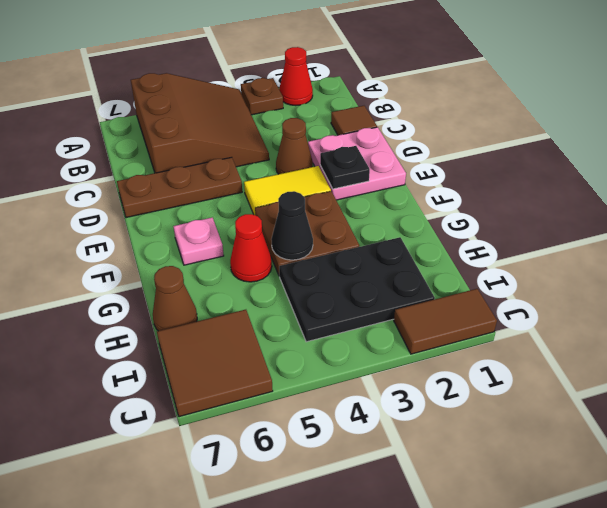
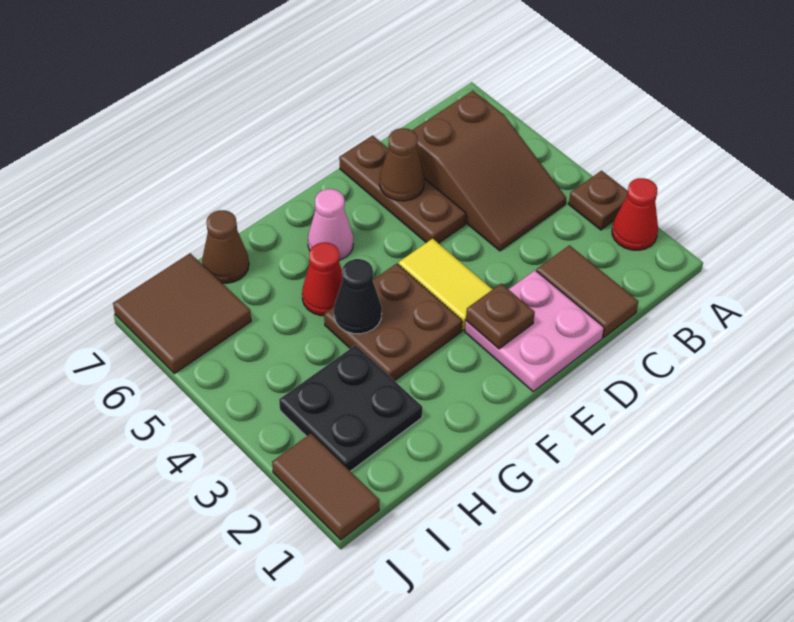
brown slope A4:C6 level 1 top 6 -> brown slope B4:C6 level 1 top 6
brown tile C1 level 1 -> brown tile C1:C2 level 1
brown cone D3 level 1 -> brown cone D6 level 2
black plate E2 level 2 -> brown plate E2 level 2
pink plate F6 level 1 -> pink cone F6 level 1
black plate H2:I4 level 1 -> black plate H2:I3 level 1

